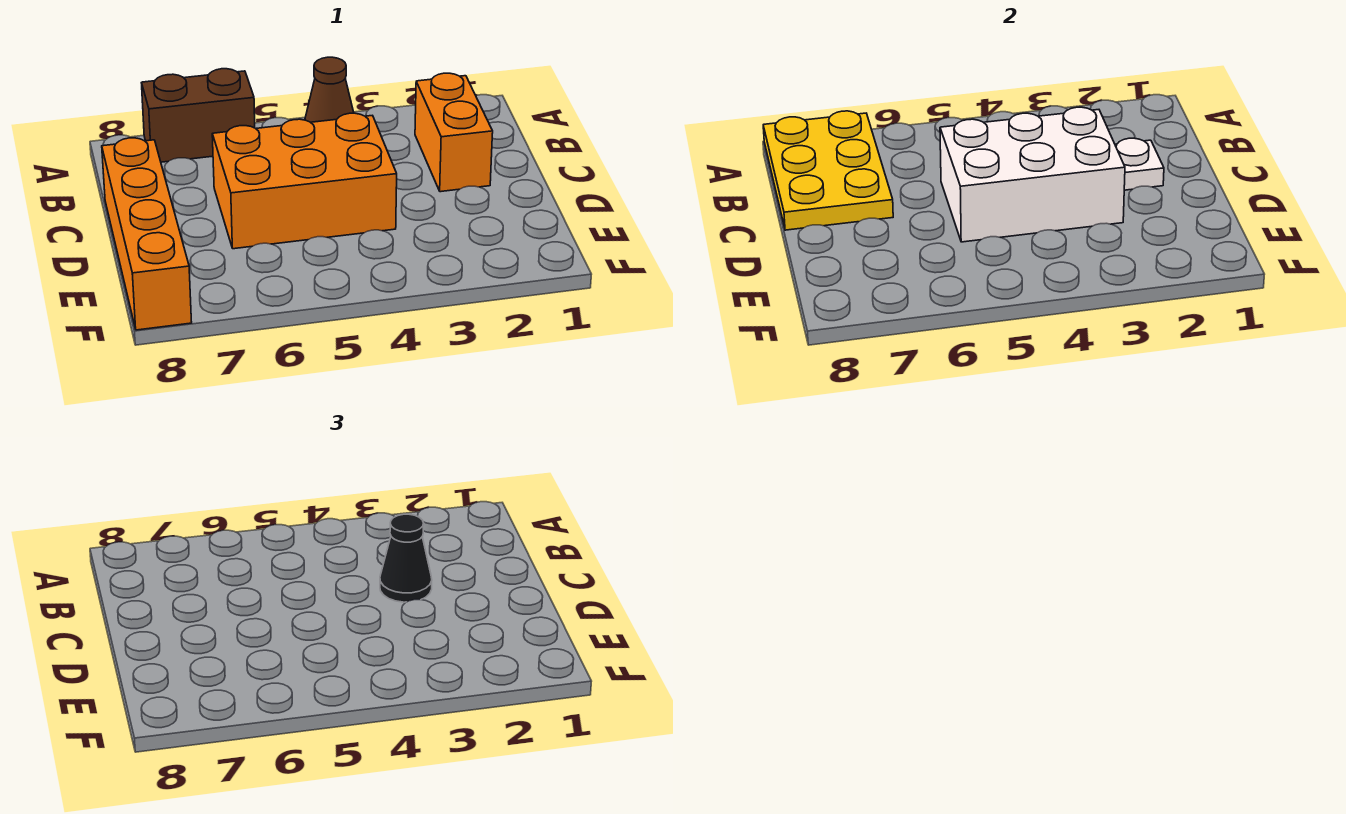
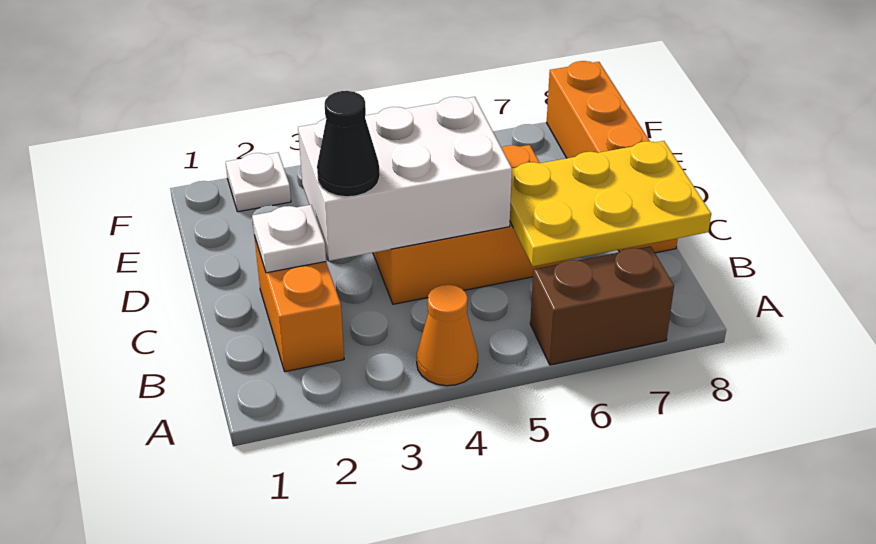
brown cone A4 level 1 -> orange cone A4 level 1
yellow plate A7:C8 level 2 -> yellow plate B6:C8 level 2
none -> white plate F2 level 1

